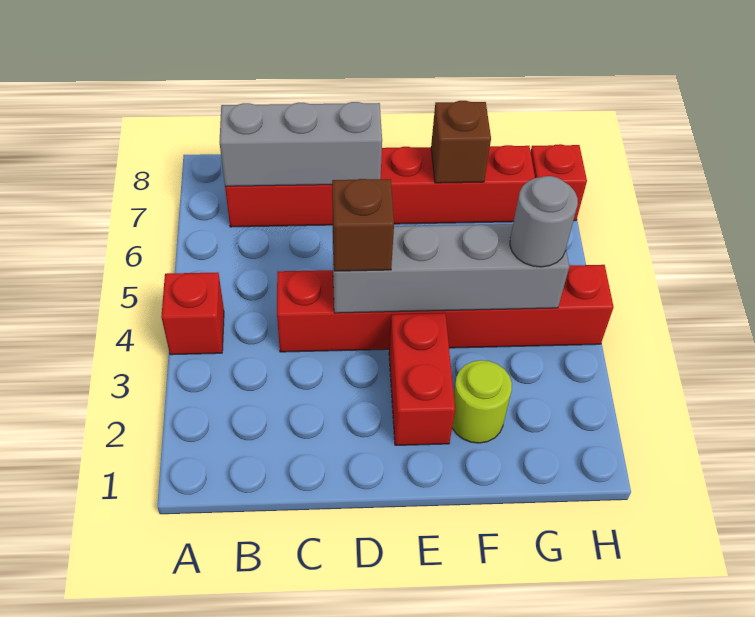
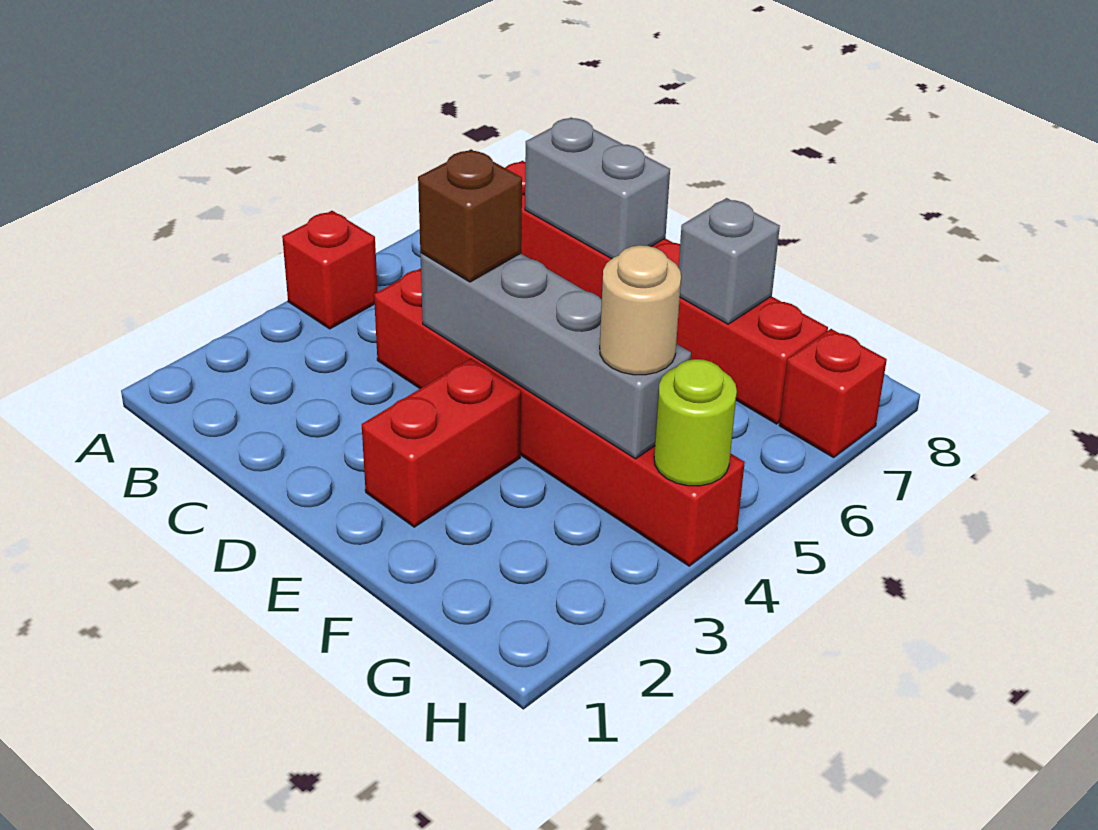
grey brick B7:D7 level 2 -> grey brick C7:D7 level 2
lime round brick F2 level 1 -> lime round brick H4 level 2
brown brick F7 level 2 -> grey brick F7 level 2
grey round brick G4 level 3 -> tan round brick G4 level 3

